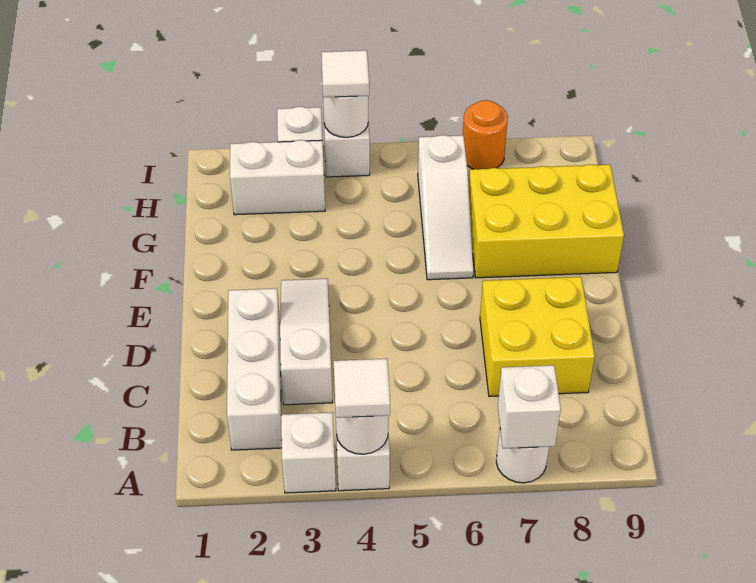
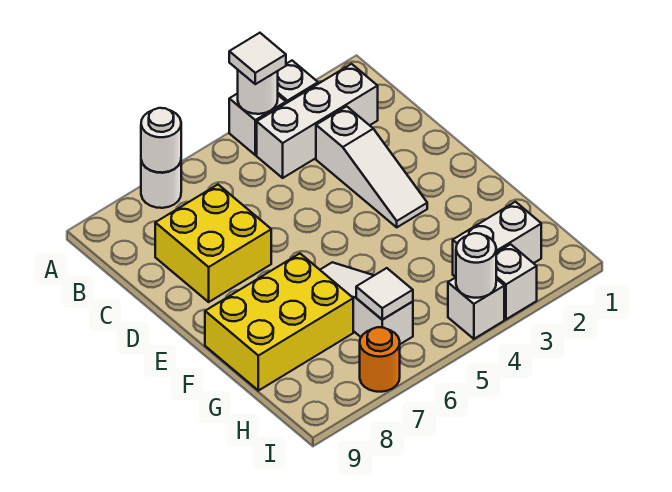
white brick A7 level 2 -> white round brick A7 level 2
white brick B2:D2 level 1 -> white brick B2:B4 level 1
white tile I4 level 3 -> white tile H6 level 2

